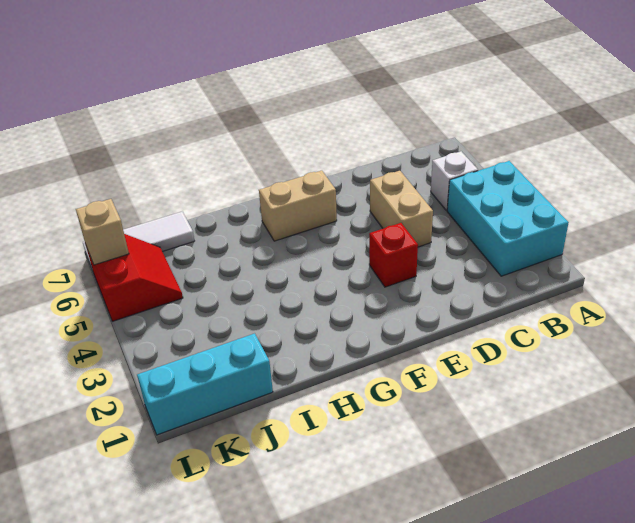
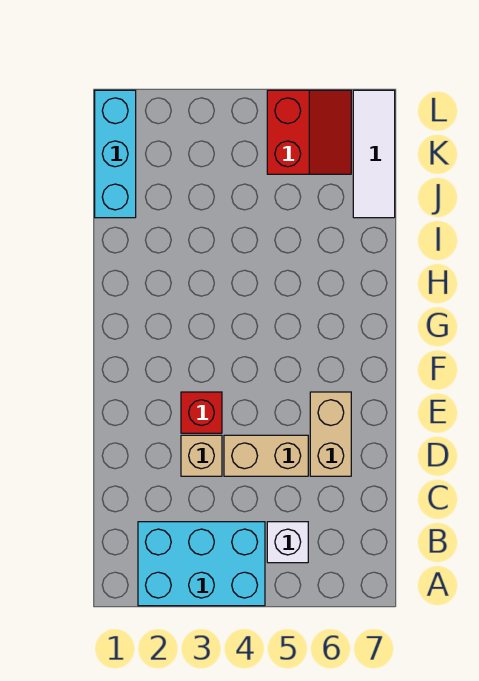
tan brick F6:G6 level 1 -> tan brick D6:E6 level 1
red slope K5:L6 level 1 top L -> red slope K5:L6 level 1 top 5
tan brick L6 level 2 -> tan brick D3 level 1

